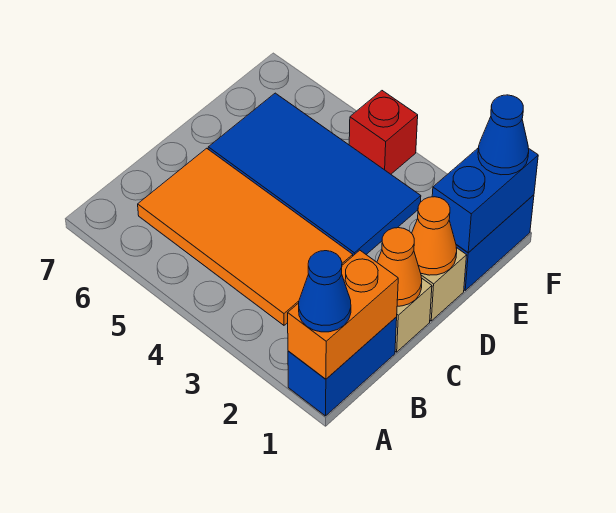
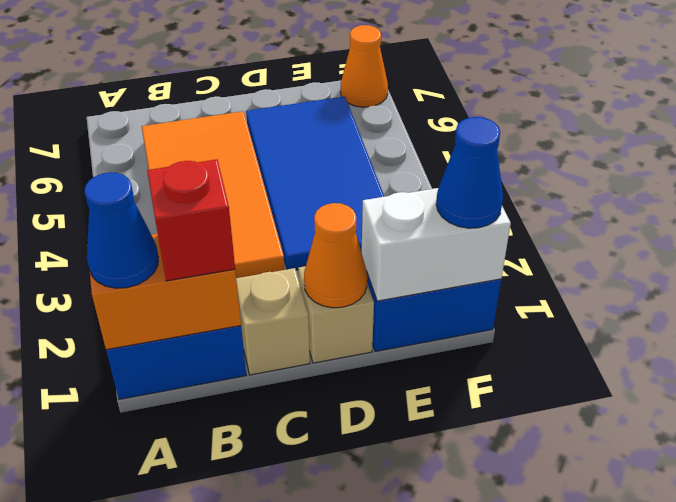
orange cone C1 level 2 -> orange cone F7 level 1
blue brick E1:F1 level 2 -> white brick E1:F1 level 2
red brick F4 level 1 -> red brick B1 level 3

